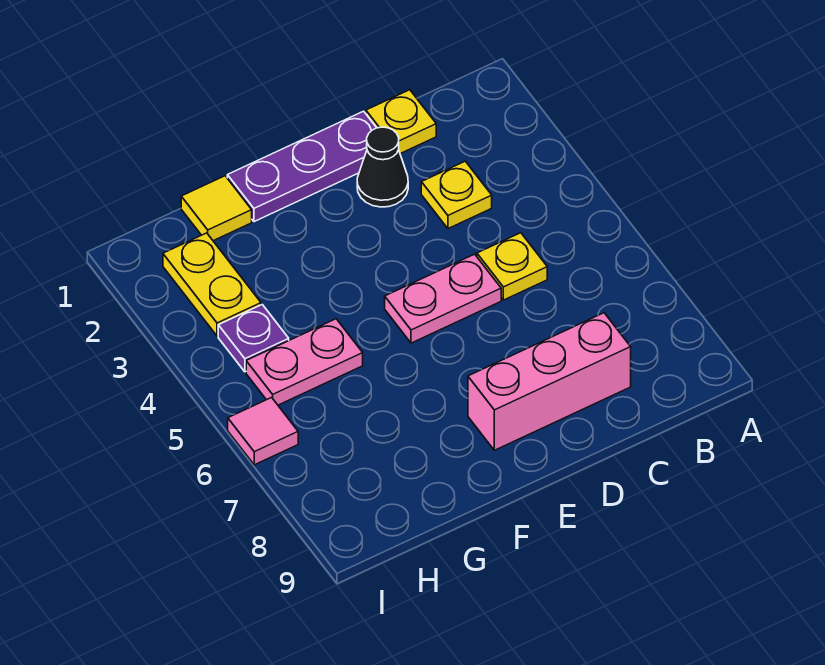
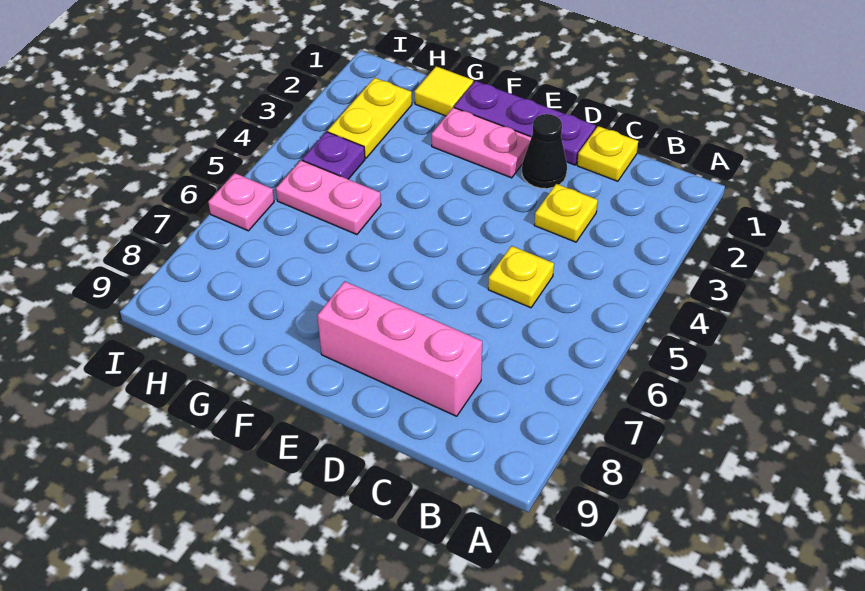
pink plate D5:E5 level 1 -> pink plate E2:F2 level 1
pink tile I6 level 1 -> pink plate I6 level 1

